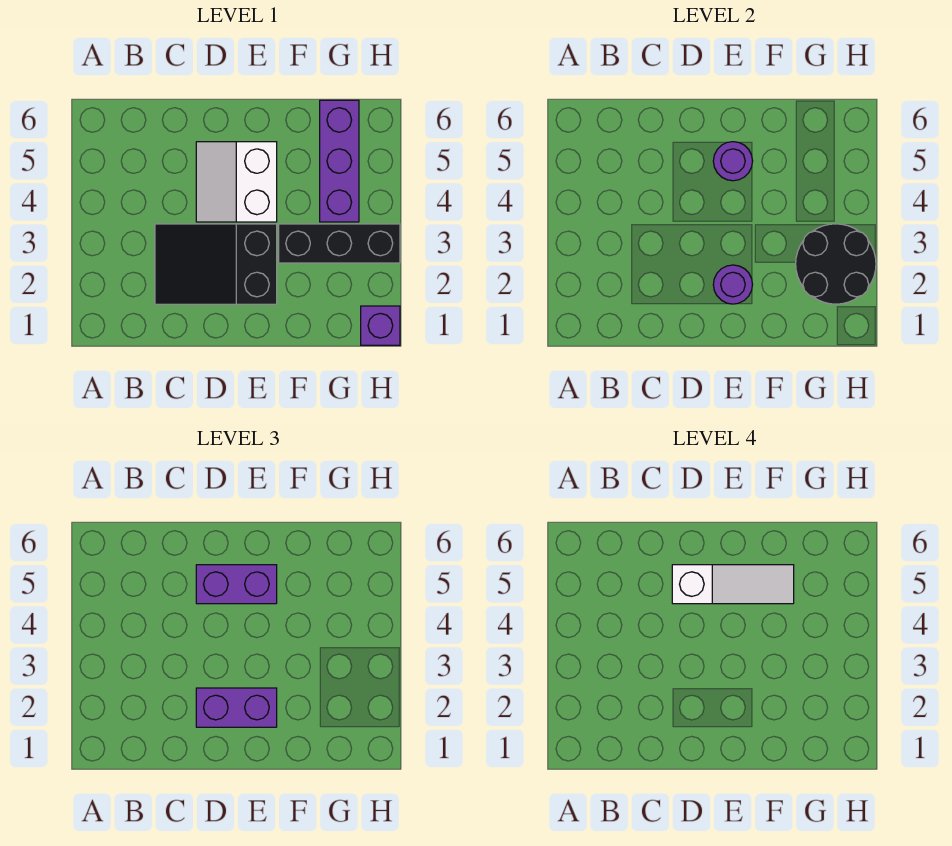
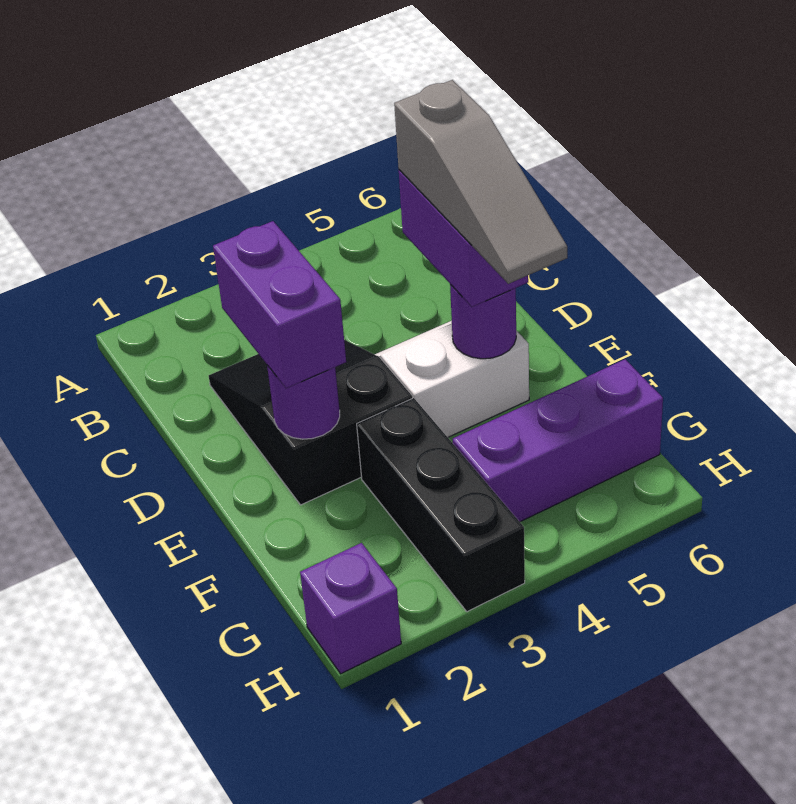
white slope D5:F5 level 4 top D -> grey slope D5:F5 level 4 top D
black round brick G2:H3 level 2 -> none

